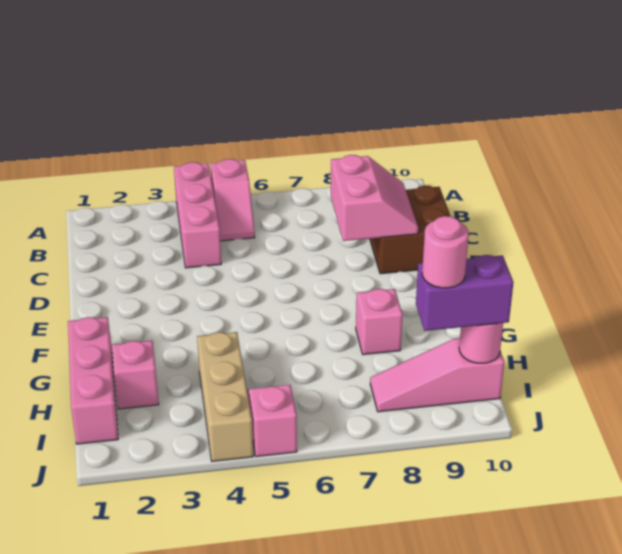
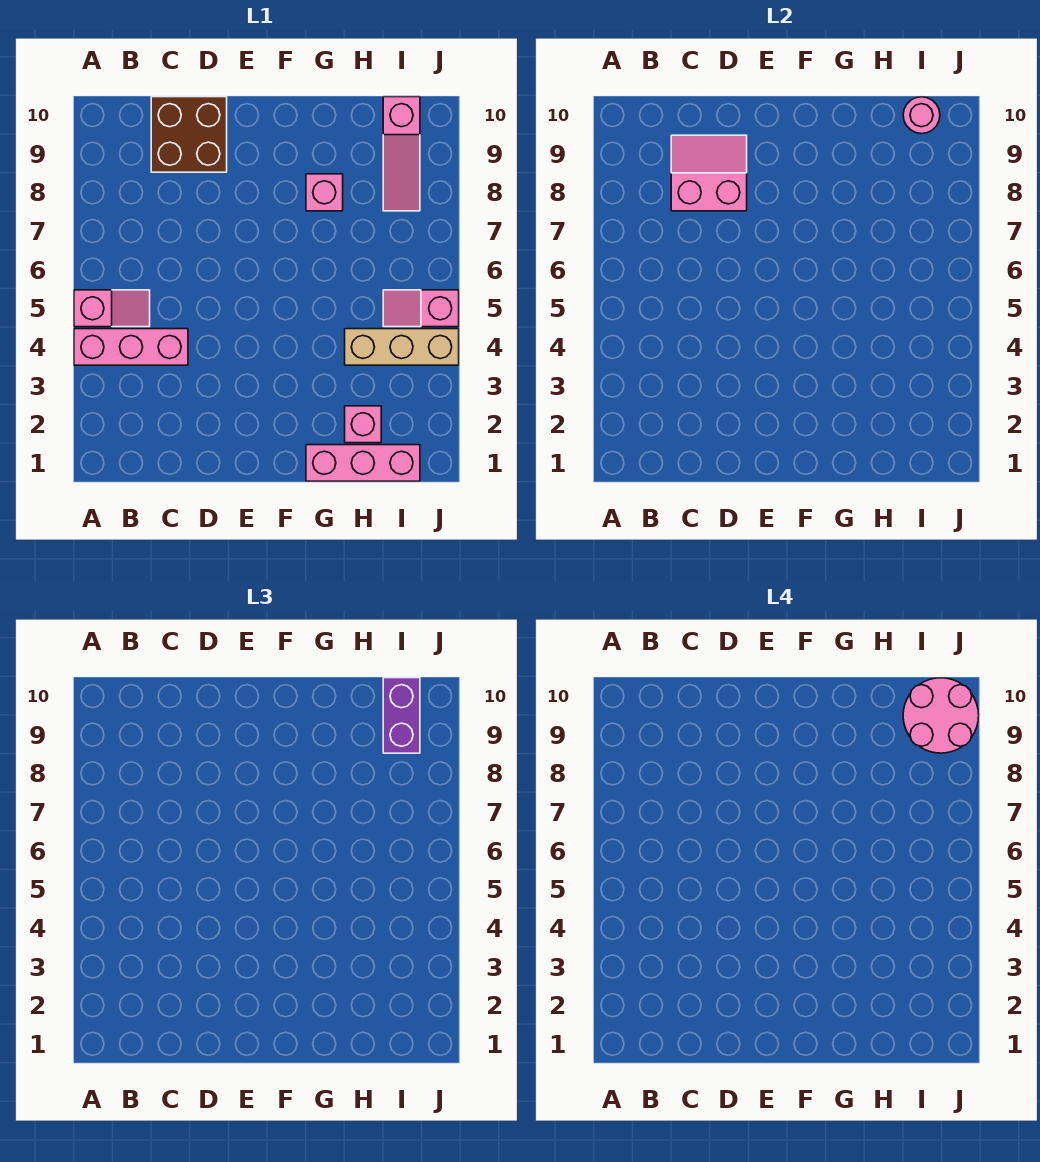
pink round brick I9 level 4 -> pink round brick I9:J10 level 4

